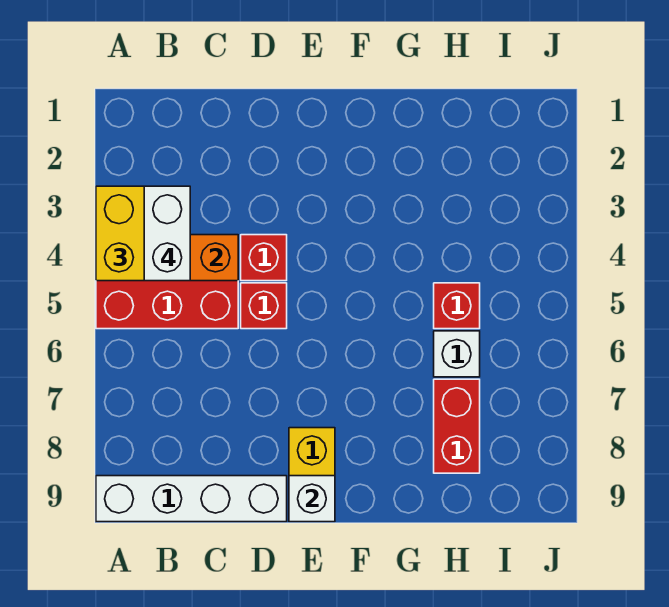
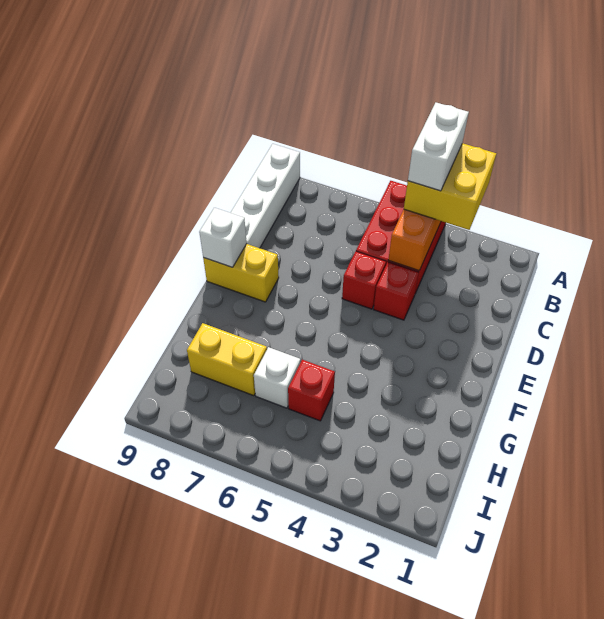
white brick B3:B4 level 4 -> white brick A4:B4 level 4
red brick H7:H8 level 1 -> yellow brick H7:H8 level 1

